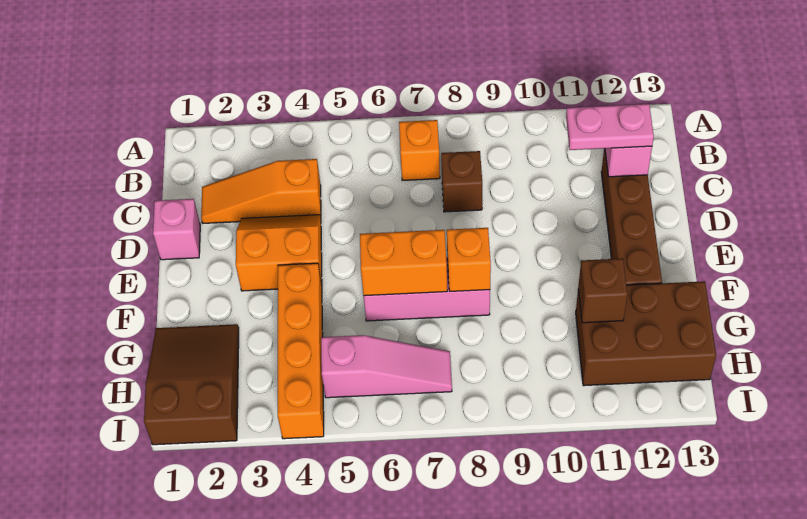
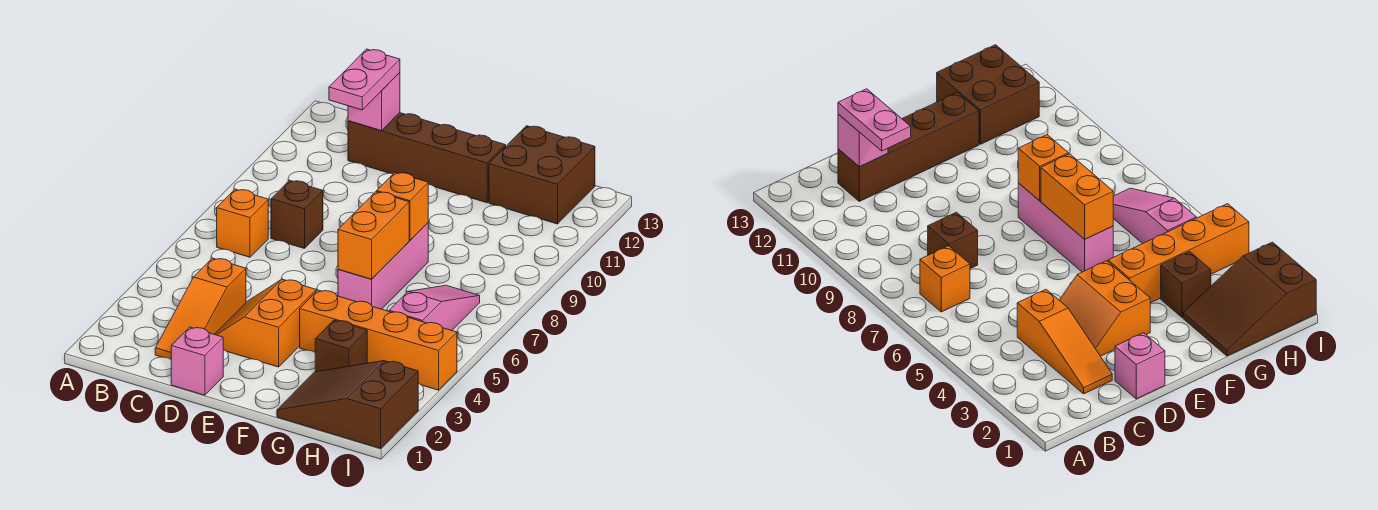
brown brick G11:H13 level 1 -> brown brick G12:H13 level 1
brown brick G11 level 2 -> brown brick G3 level 1

